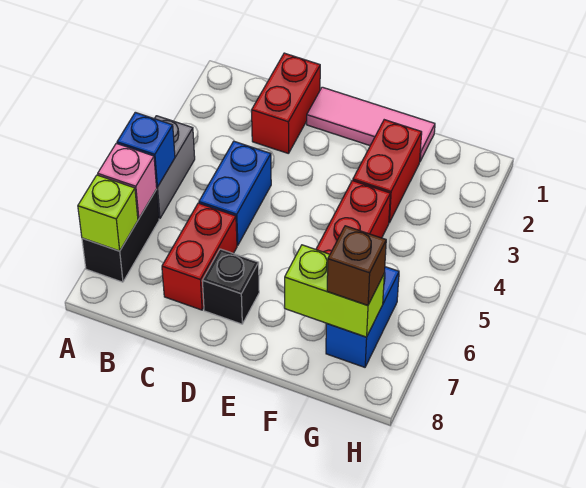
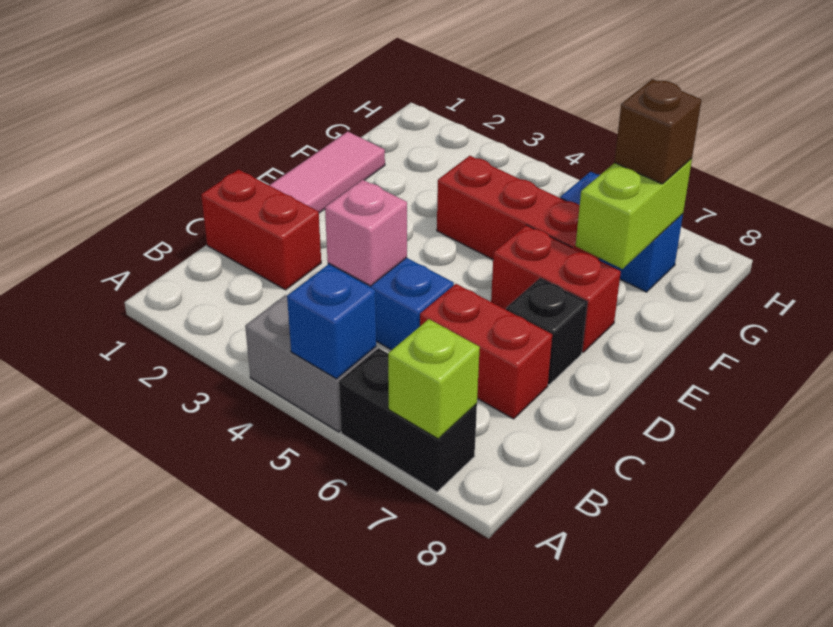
pink brick A6 level 2 -> pink brick C4 level 2
red brick F2:F3 level 1 -> red brick E6:E7 level 1

